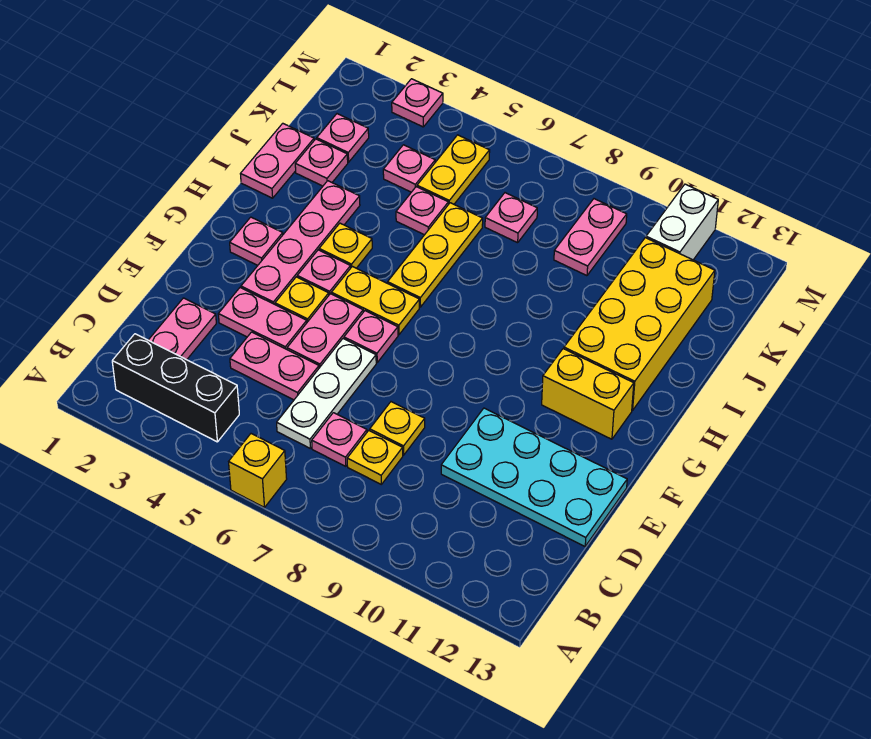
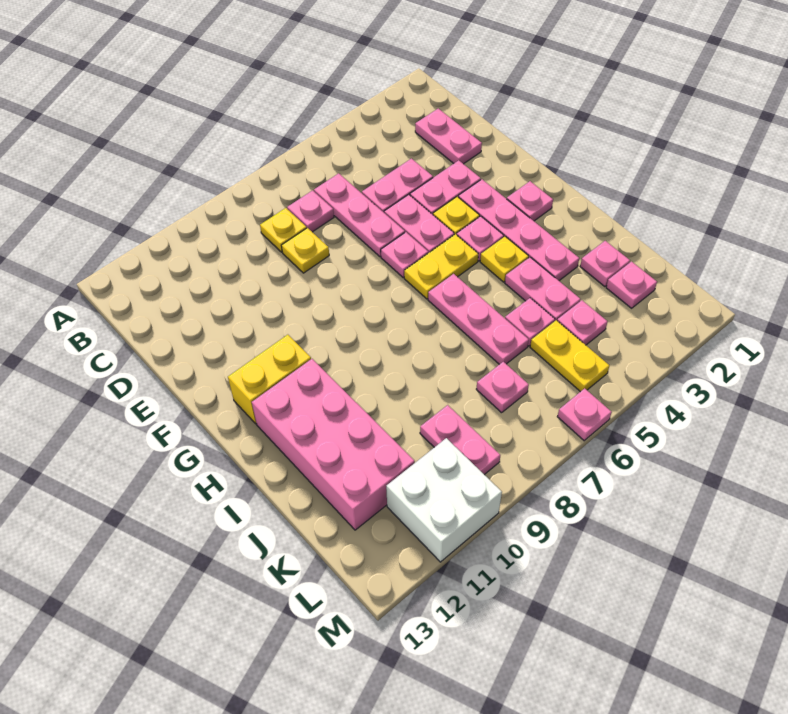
yellow brick A6 level 1 -> none
black brick B2:B4 level 1 -> none
white plate C6:E6 level 1 -> pink plate C6:E6 level 1
cyan plate D10:E13 level 1 -> none
yellow plate H6:J6 level 1 -> pink plate H6:J6 level 1
yellow brick H11:K12 level 1 -> pink brick H11:K12 level 1
pink plate I1:J1 level 1 -> pink plate I4:J4 level 1
white brick L11:M11 level 1 -> white brick L10:M11 level 1
pink plate M3 level 1 -> pink plate M6 level 1

